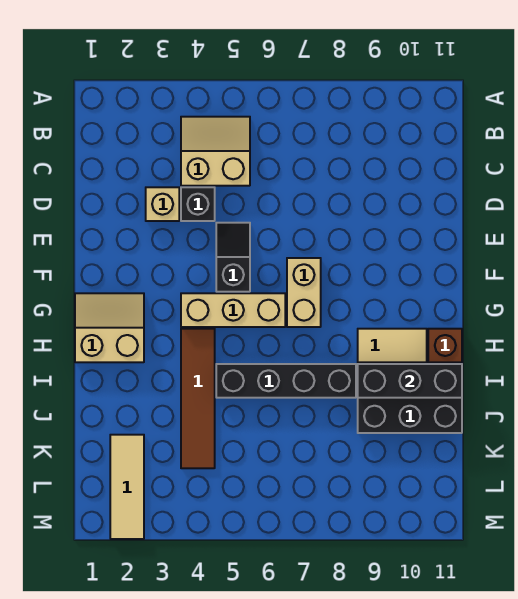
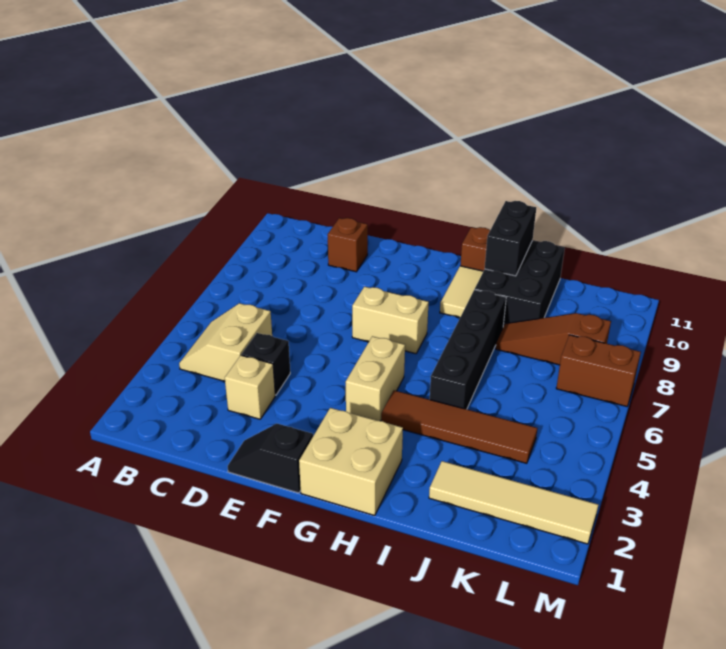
none -> brown brick D10 level 1
black slope E5:F5 level 1 top F -> black slope E1:F1 level 1 top F
tan slope G1:H2 level 1 top H -> tan brick G1:H2 level 1
tan brick G4:G6 level 1 -> tan brick G4:G5 level 1
black brick I9:I11 level 2 -> black brick I10:I11 level 2
none -> brown slope J8:L8 level 1 top L
tan tile K2:M2 level 1 -> tan tile J2:M2 level 1
none -> brown brick L7:M7 level 1

